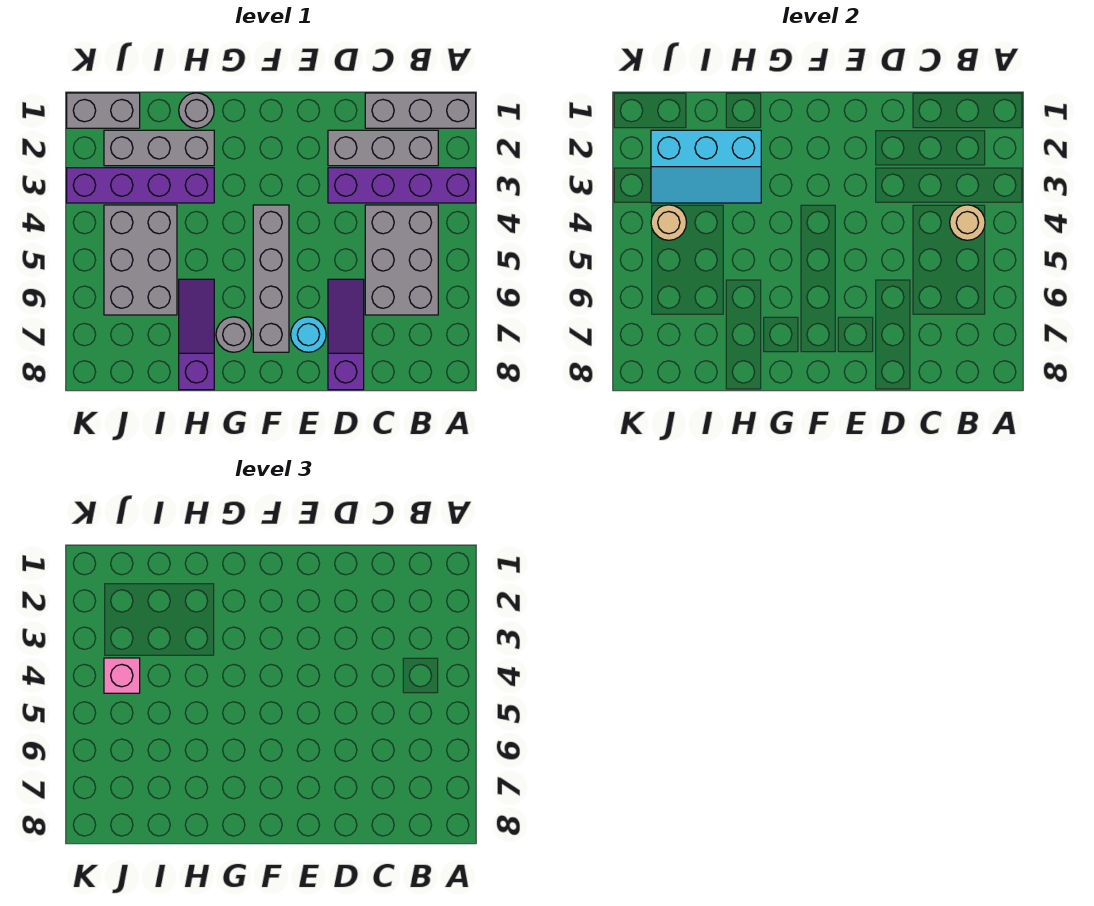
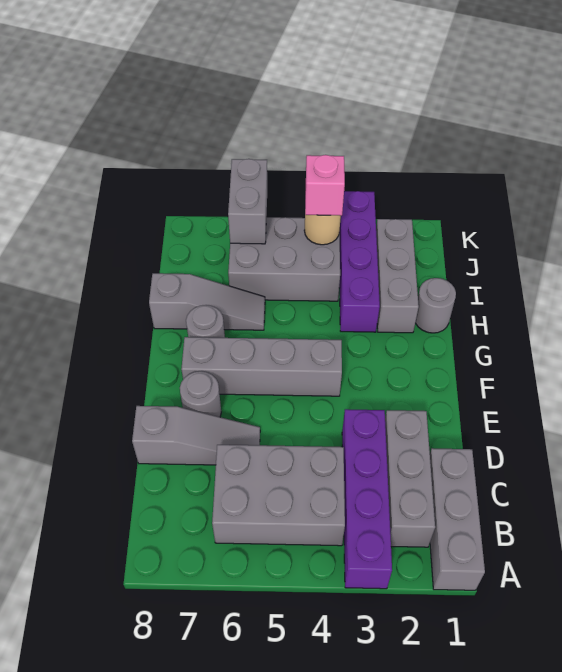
tan round brick B4 level 2 -> none
purple slope D6:D8 level 1 top 8 -> grey slope D6:D8 level 1 top 8
cyan round brick E7 level 1 -> grey round brick E7 level 1
cyan slope H2:J3 level 2 top 2 -> none
purple slope H6:H8 level 1 top 8 -> grey slope H6:H8 level 1 top 8
grey brick J1:K1 level 1 -> grey brick J6:K6 level 2

